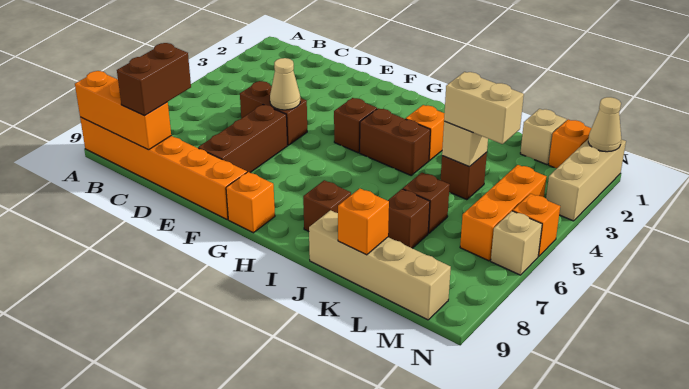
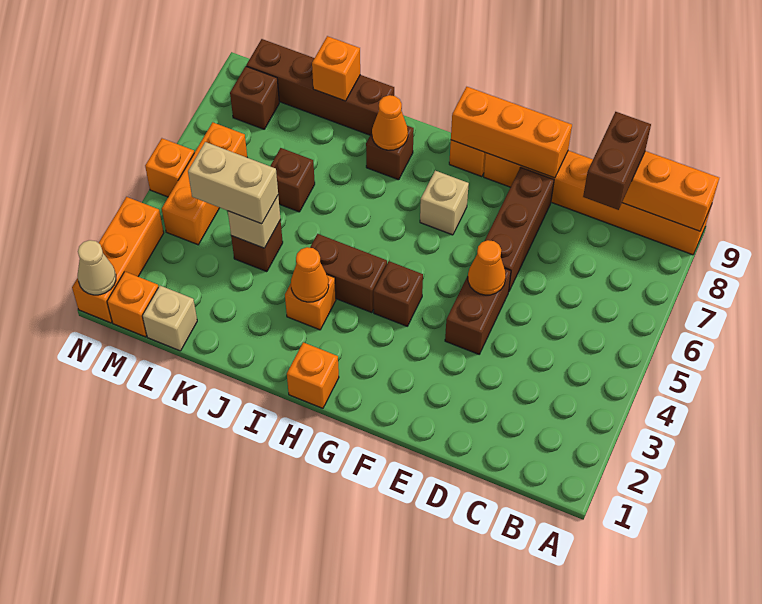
brown brick D5:E5 level 1 -> brown brick E4:E5 level 1
tan cone E5 level 2 -> orange cone E5 level 2
none -> orange brick E9:G9 level 2
none -> orange brick H1 level 1
none -> orange cone I3 level 2
none -> orange cone I8 level 2
tan brick J9:M9 level 1 -> brown brick J9:M9 level 1
brown brick K7 level 1 -> brown brick M8 level 1
tan brick N1:N3 level 1 -> orange brick N1:N3 level 1
tan brick N6 level 1 -> tan brick G7 level 1

